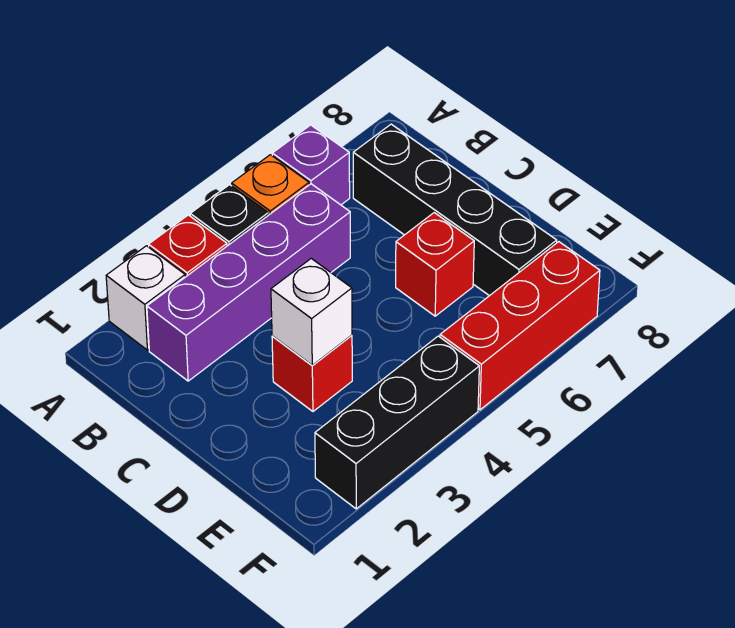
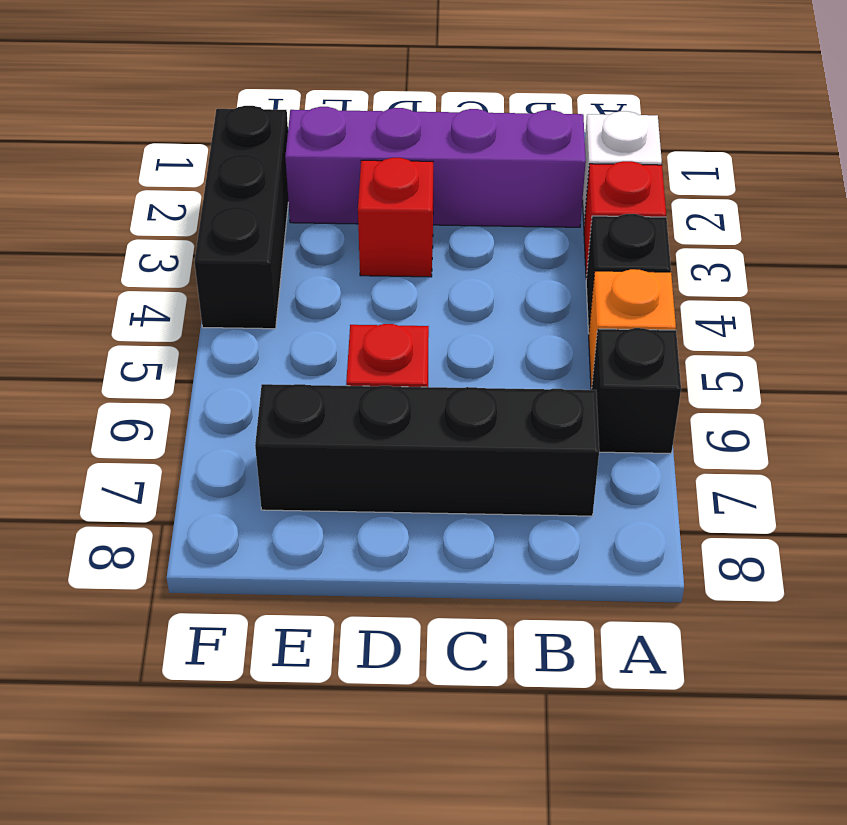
purple brick A6 level 1 -> black brick A6 level 1
purple brick B2:B5 level 1 -> purple brick B2:E2 level 1
white brick D3 level 2 -> none
red brick F5:F7 level 1 -> none

